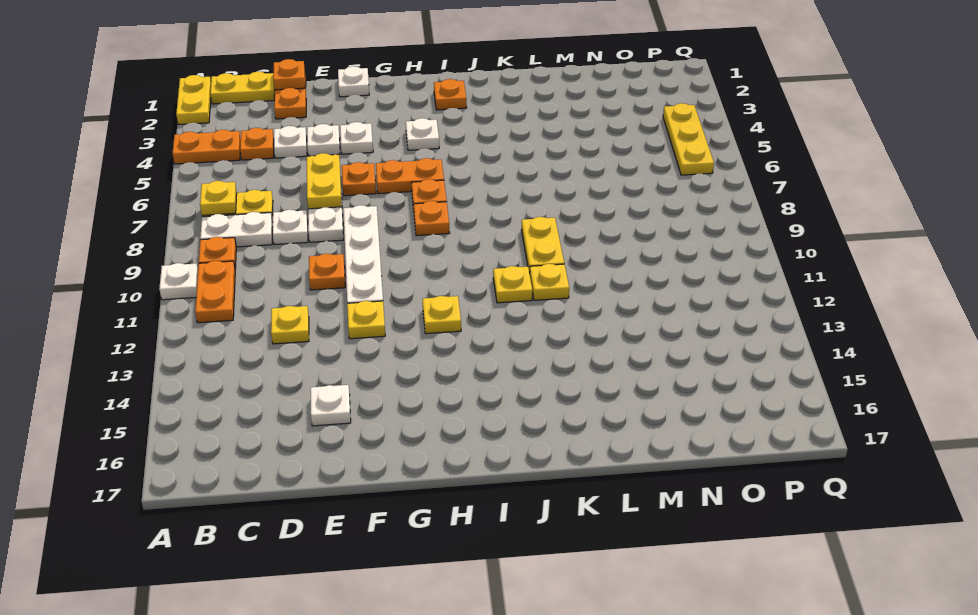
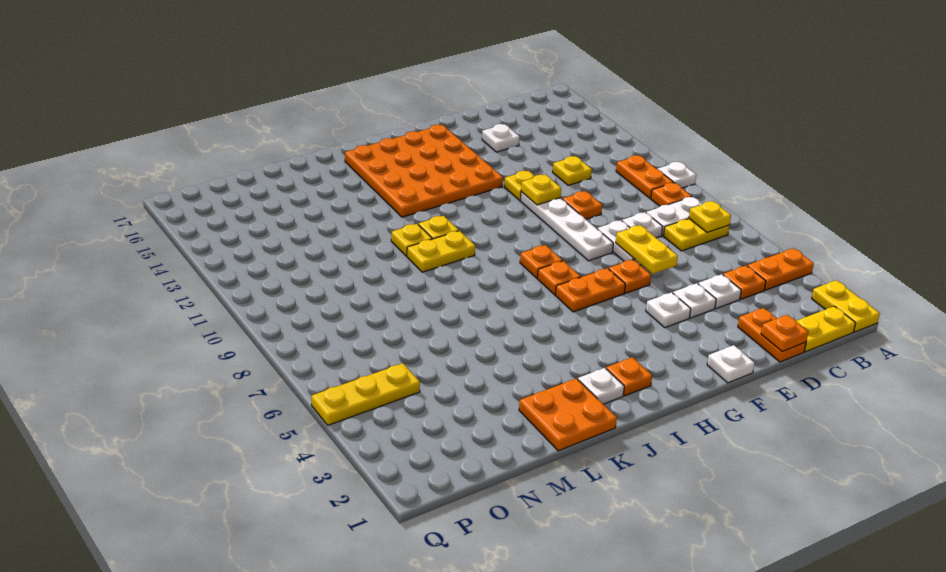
none -> orange plate G13:J16 level 1
white plate H4 level 1 -> white plate J2 level 1
yellow plate H12 level 1 -> yellow plate F11 level 2
none -> orange plate K1:L2 level 1
yellow plate K9:K10 level 1 -> yellow plate J10:K10 level 1
yellow plate P4:P6 level 1 -> yellow plate O5:Q5 level 1

